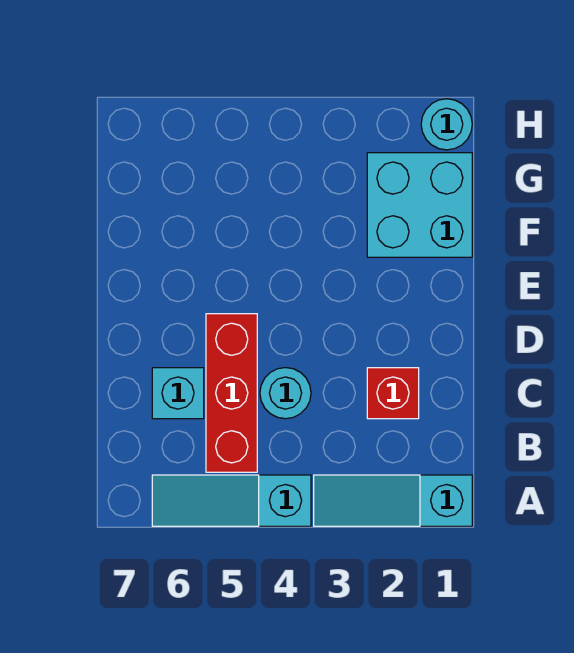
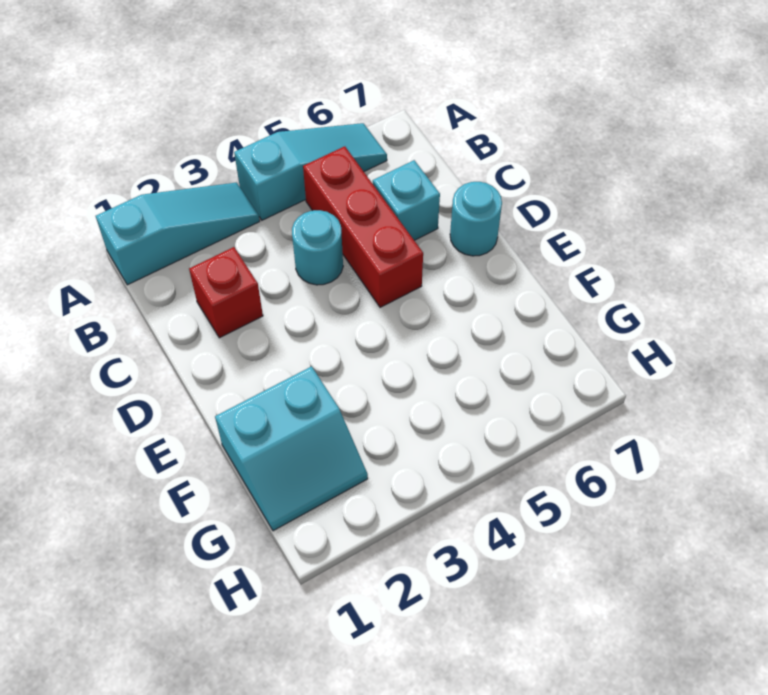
cyan brick F1:G2 level 1 -> cyan slope F1:G2 level 1 top F
cyan round brick H1 level 1 -> cyan round brick D7 level 1

